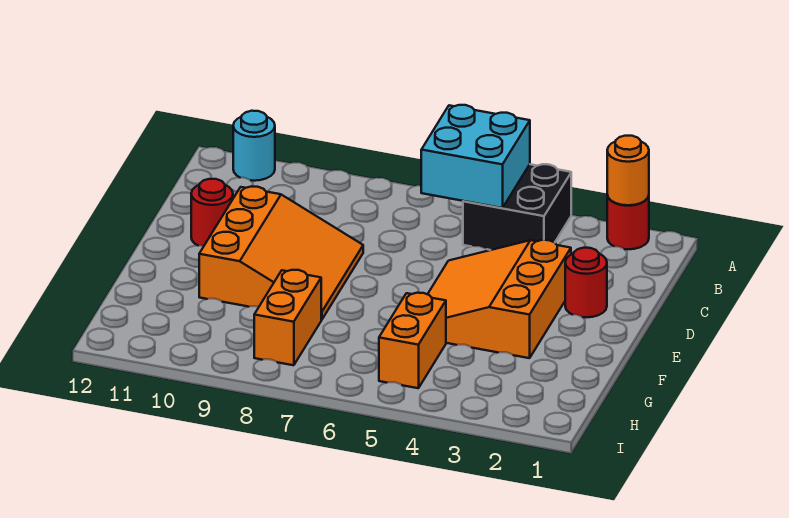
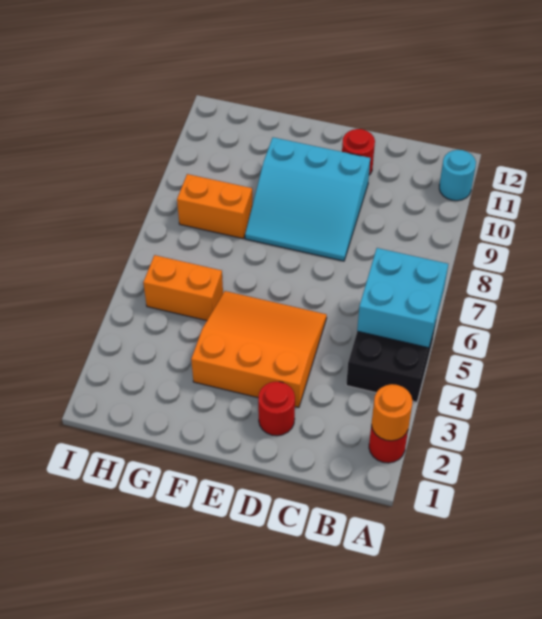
orange slope D8:F10 level 1 top 10 -> cyan slope D8:F10 level 1 top 10

